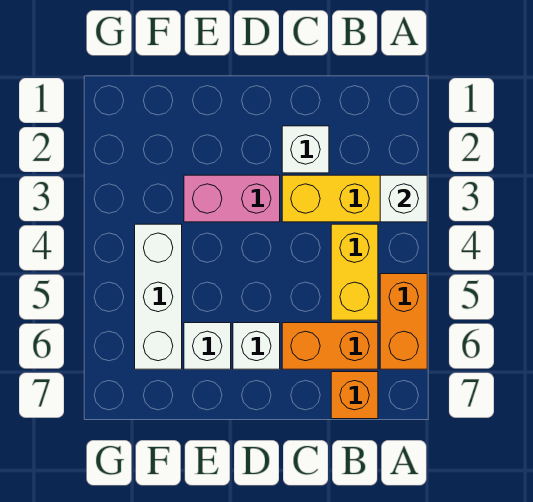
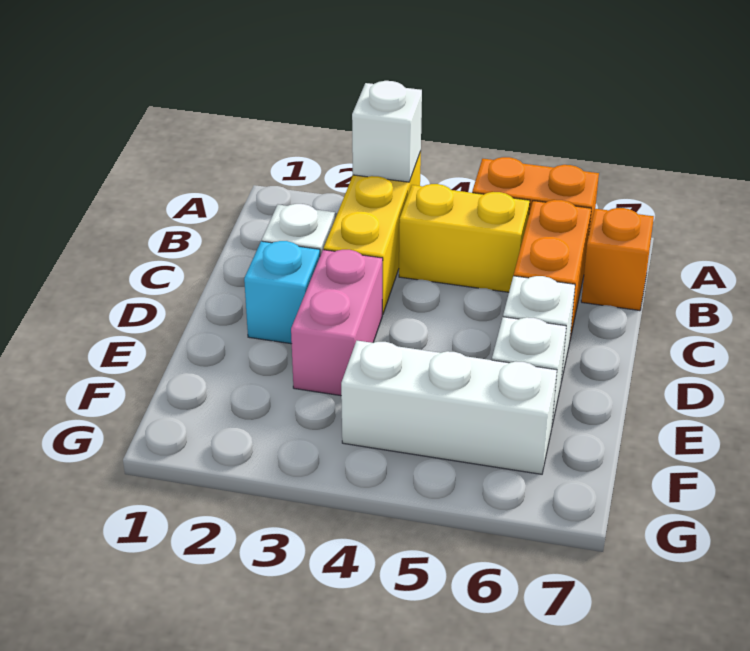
none -> cyan brick D2 level 1

